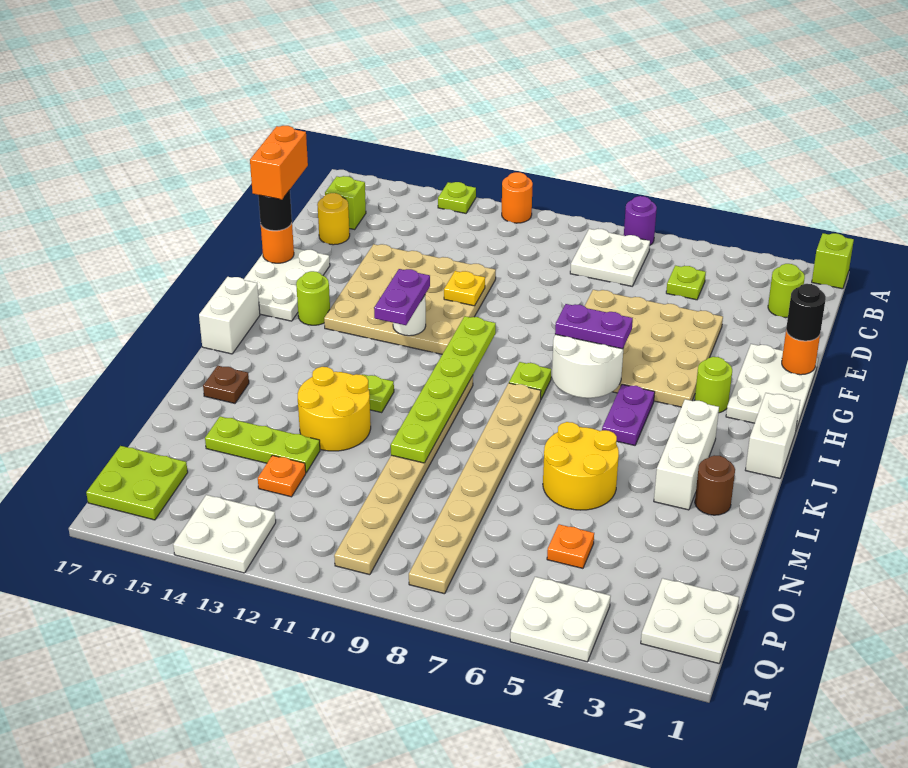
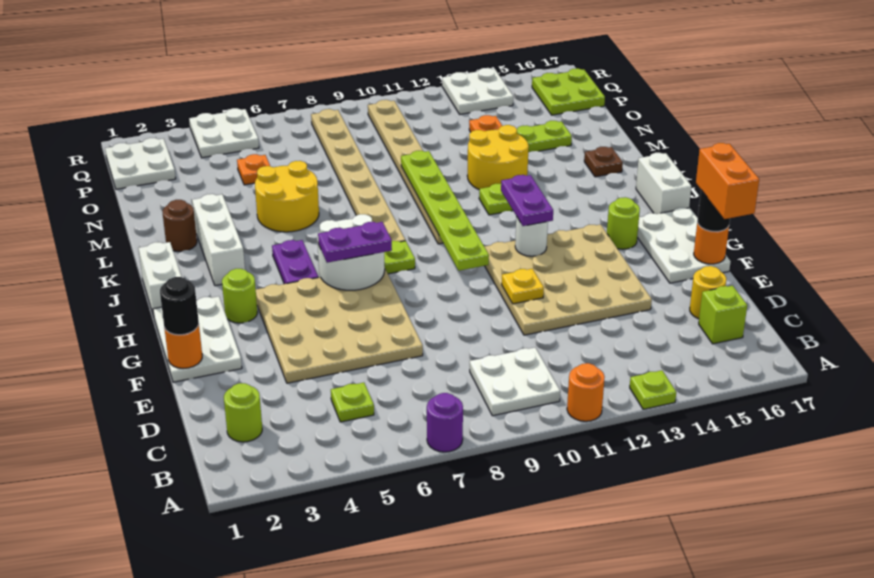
lime brick A1 level 1 -> none
white plate B7:C8 level 1 -> white plate B9:C10 level 1

